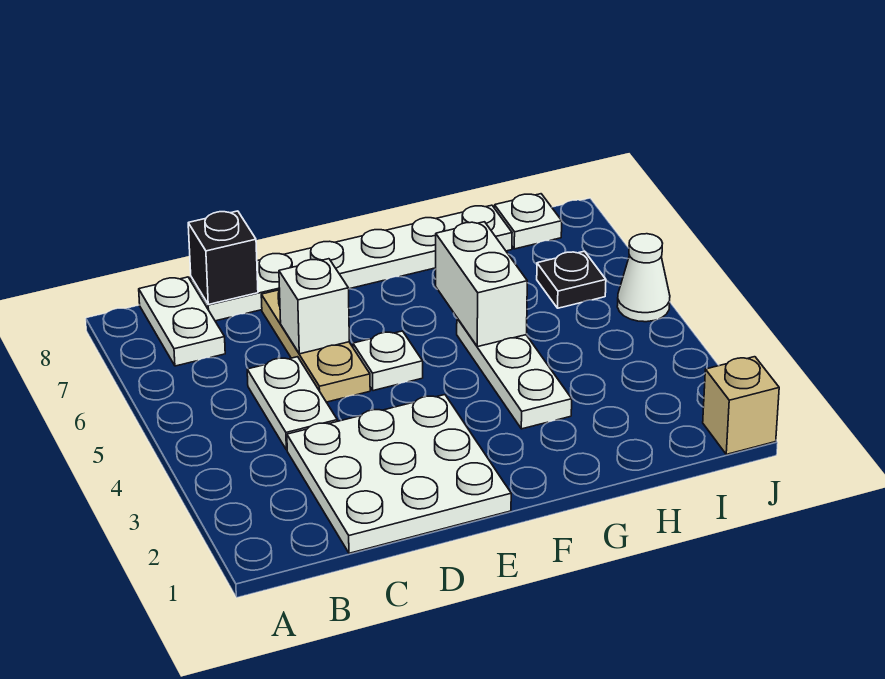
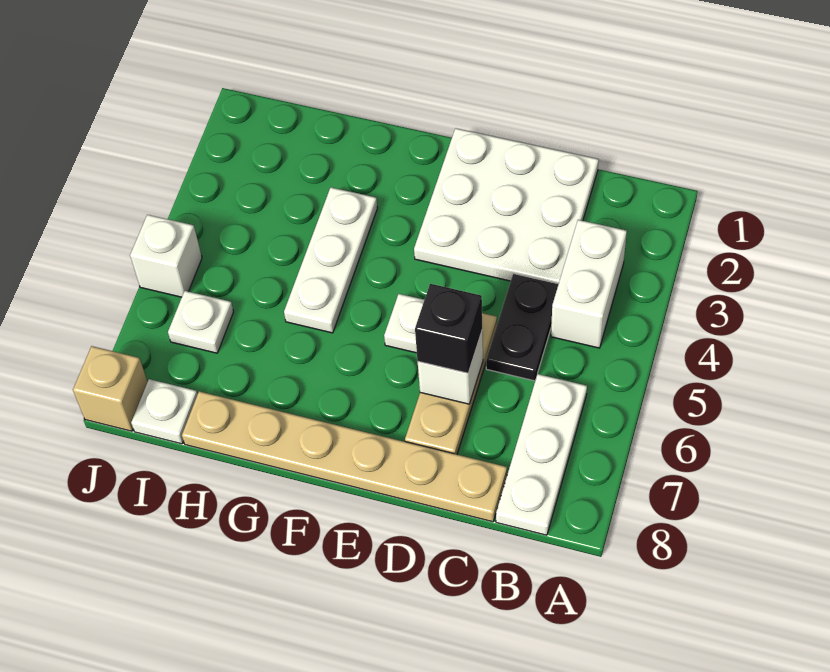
white plate B7:B8 level 1 -> white plate B6:B8 level 1
white plate C4:C5 level 1 -> black plate C4:C5 level 1
white plate C8:H8 level 1 -> tan plate C8:H8 level 1
black brick C8 level 2 -> black brick D6 level 3
white brick G5:G6 level 2 -> white brick B3:B4 level 1
black plate I6 level 1 -> white plate I6 level 1
tan brick J1 level 1 -> tan brick J8 level 1
white cone J5 level 1 -> white brick J5 level 1

